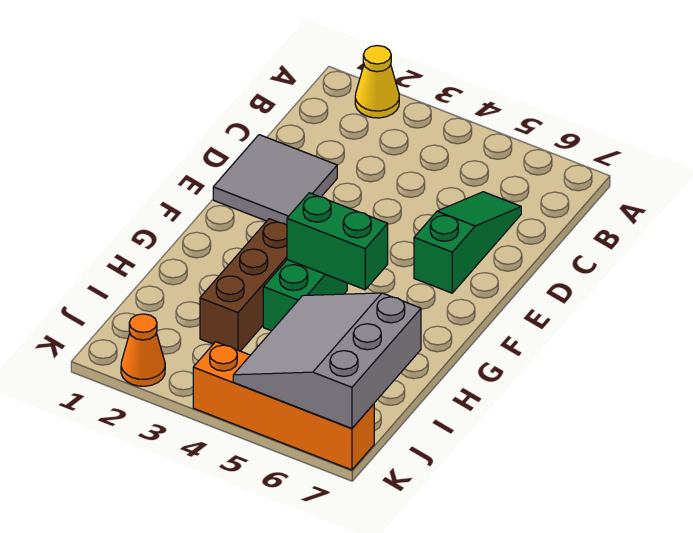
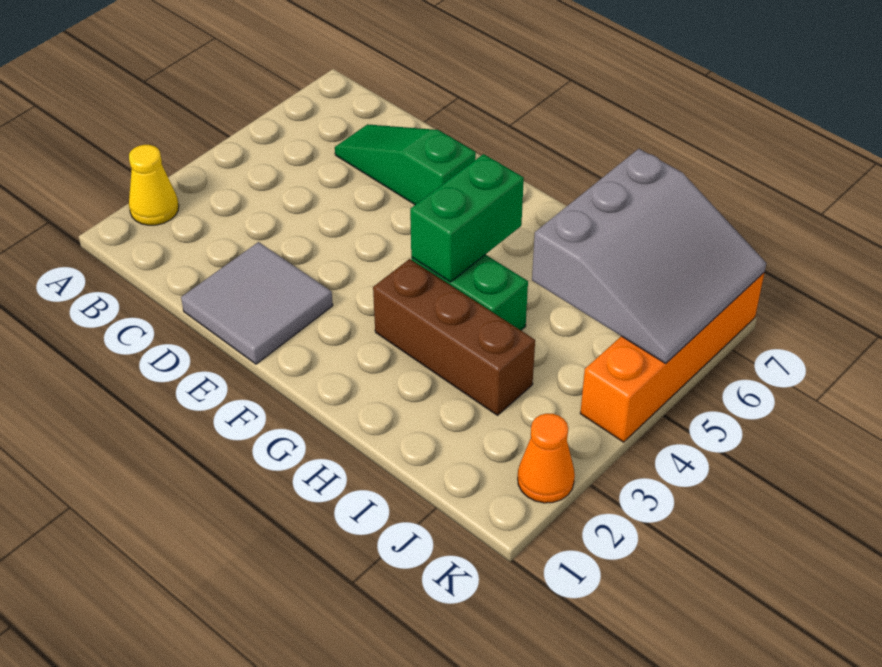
grey slope I5:K7 level 2 top 7 -> grey slope I5:K7 level 2 top I

